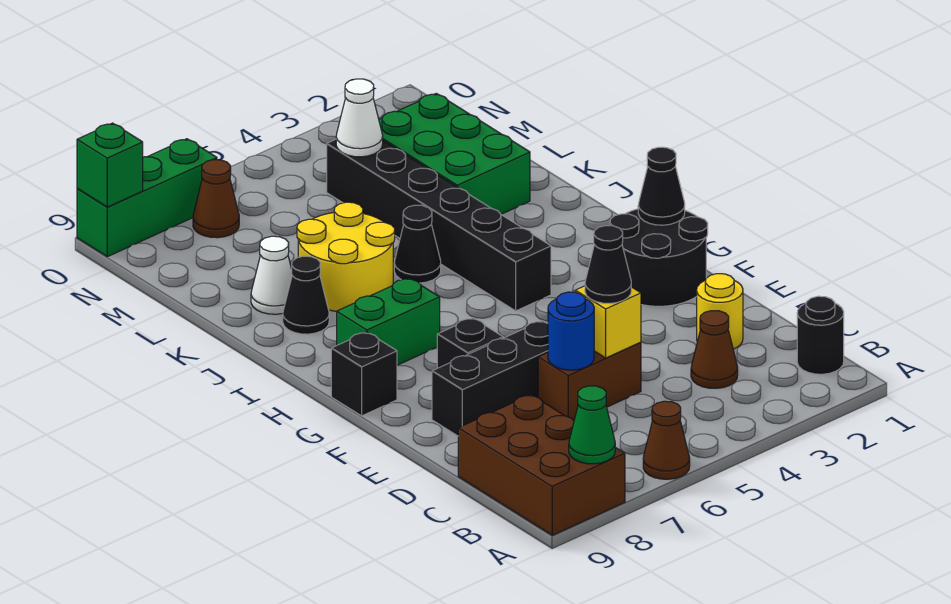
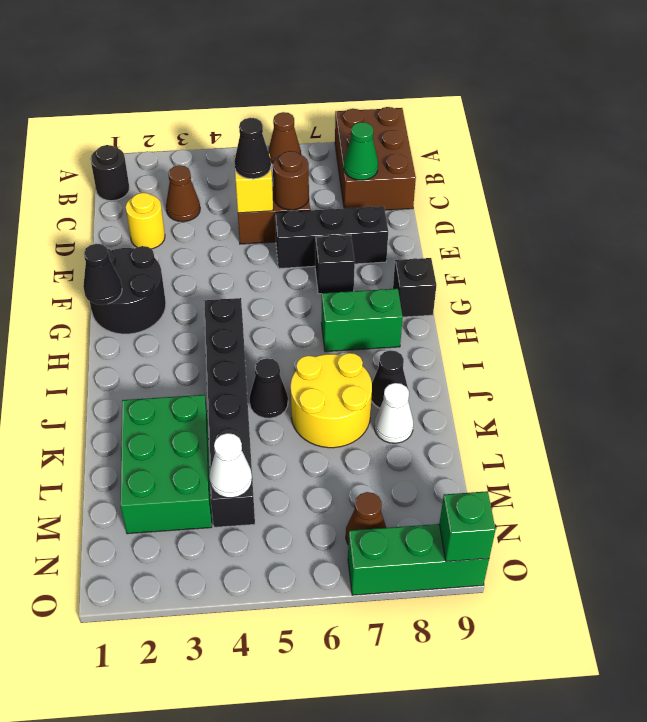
green cone A8 level 2 -> green cone C8 level 2
blue round brick D6 level 2 -> brown round brick D6 level 2

